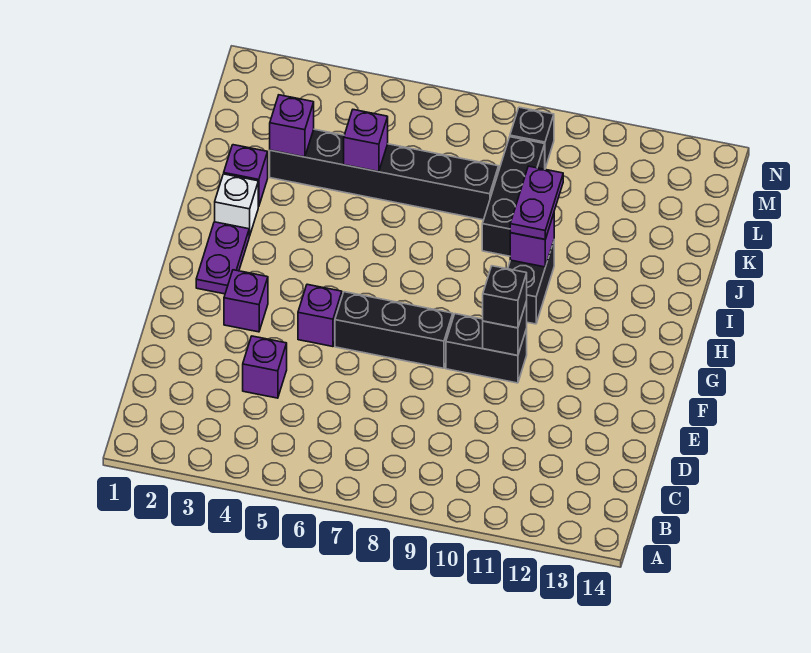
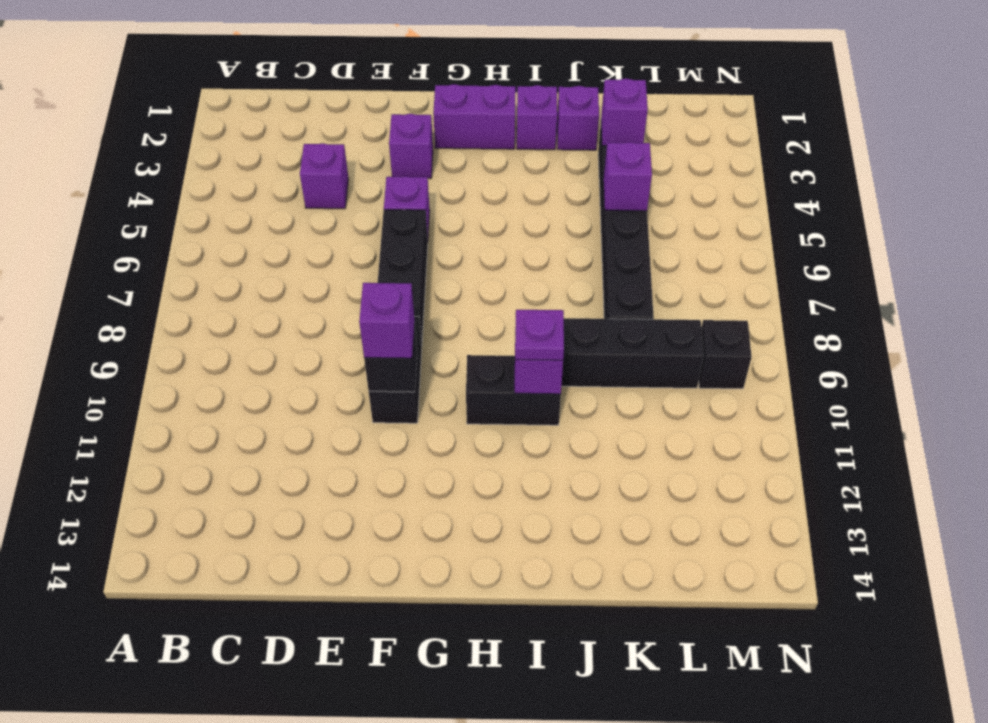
black brick F10 level 3 -> purple brick F10 level 3
purple plate G2:H2 level 1 -> purple brick G2:H2 level 1
white brick I2 level 1 -> purple brick I2 level 1
purple plate I10:J10 level 3 -> purple plate I10 level 3

